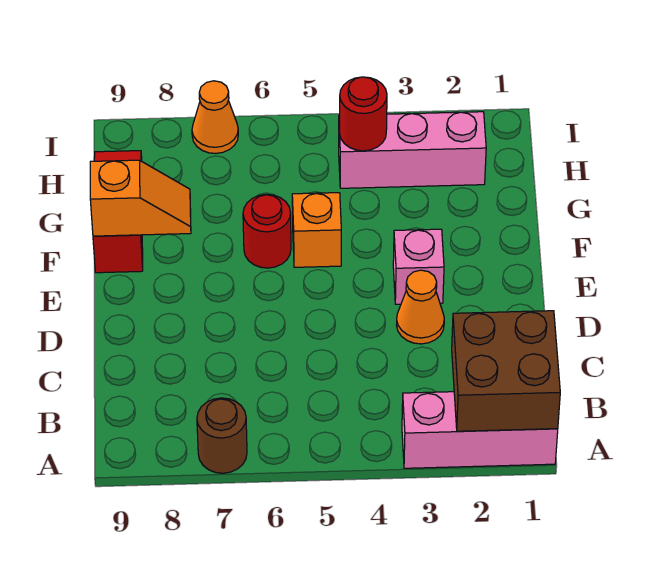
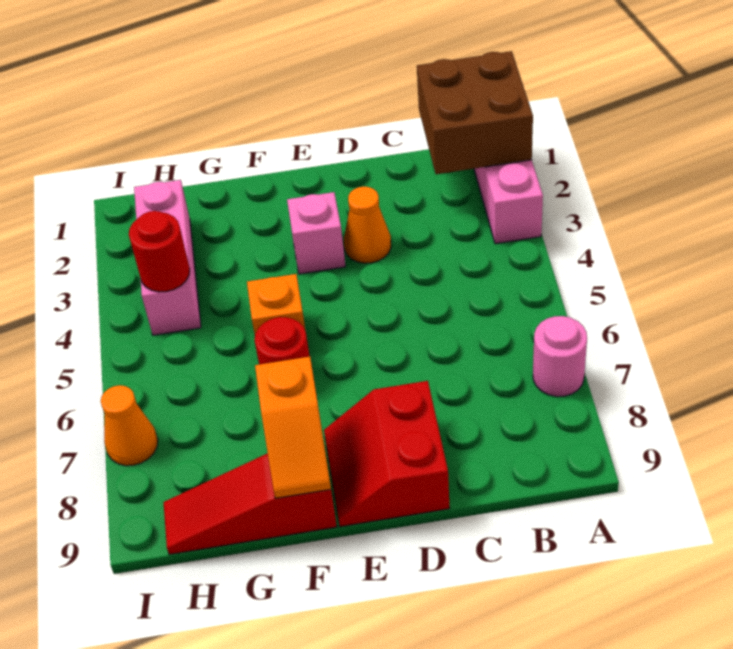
brown round brick A7 level 1 -> pink round brick A7 level 1
none -> red slope D8:E9 level 1 top D
orange slope F8:F9 level 2 top 9 -> orange slope F8:F9 level 2 top 8

